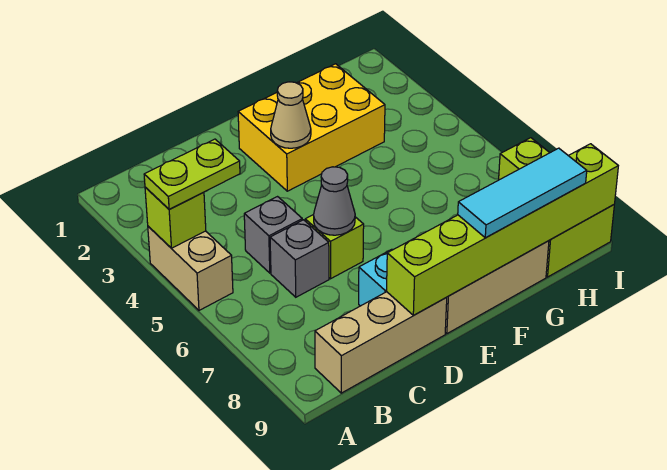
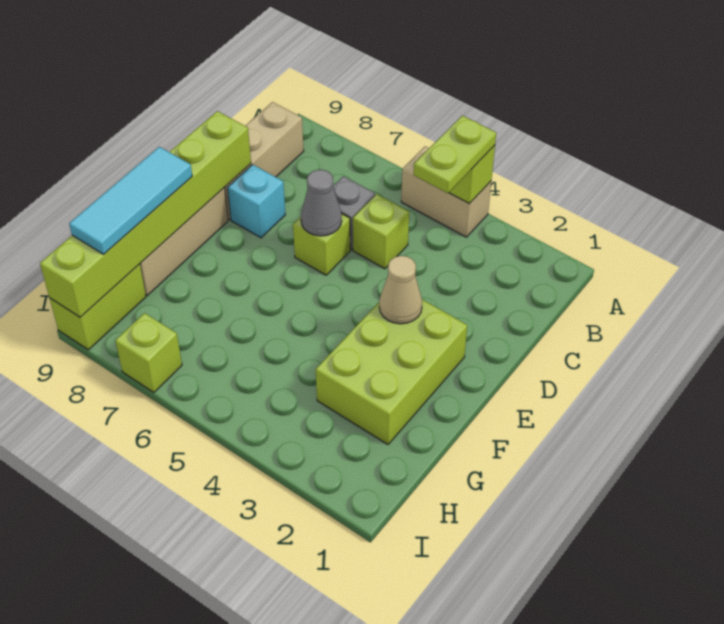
grey brick C5 level 1 -> lime brick C5 level 1
yellow brick E2:G3 level 1 -> lime brick E2:G3 level 1

